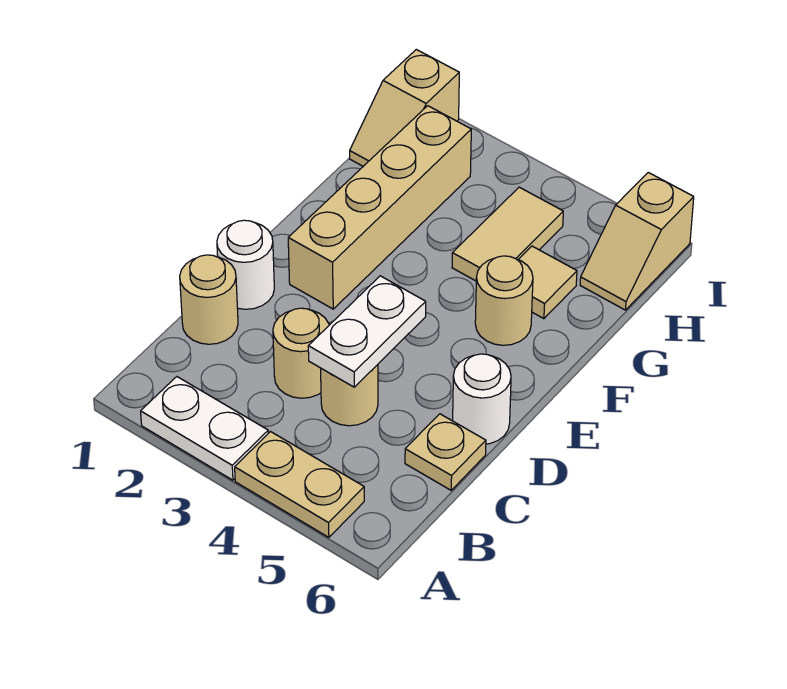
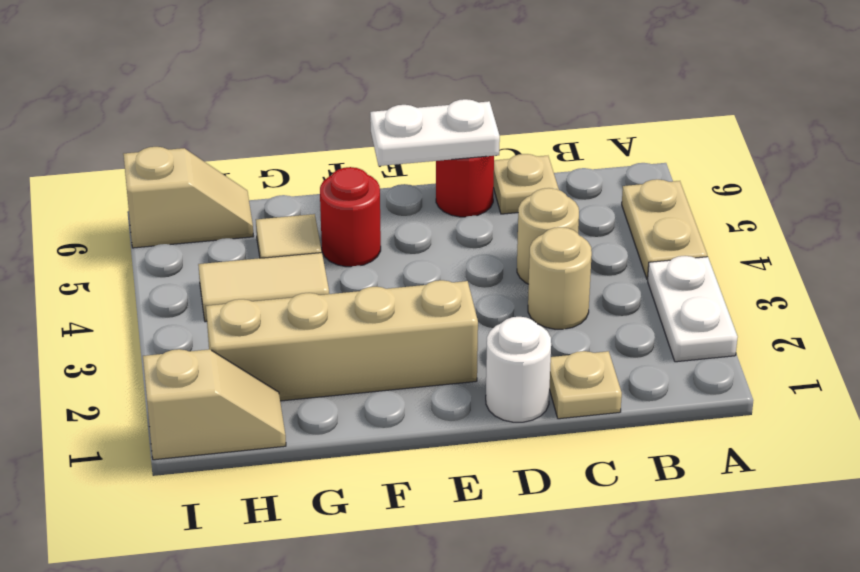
tan round brick C1 level 1 -> tan plate C1 level 1
white plate C4:D4 level 2 -> white plate D6:E6 level 2
white round brick D6 level 1 -> red round brick D6 level 1
tan round brick F5 level 1 -> red round brick F5 level 1

